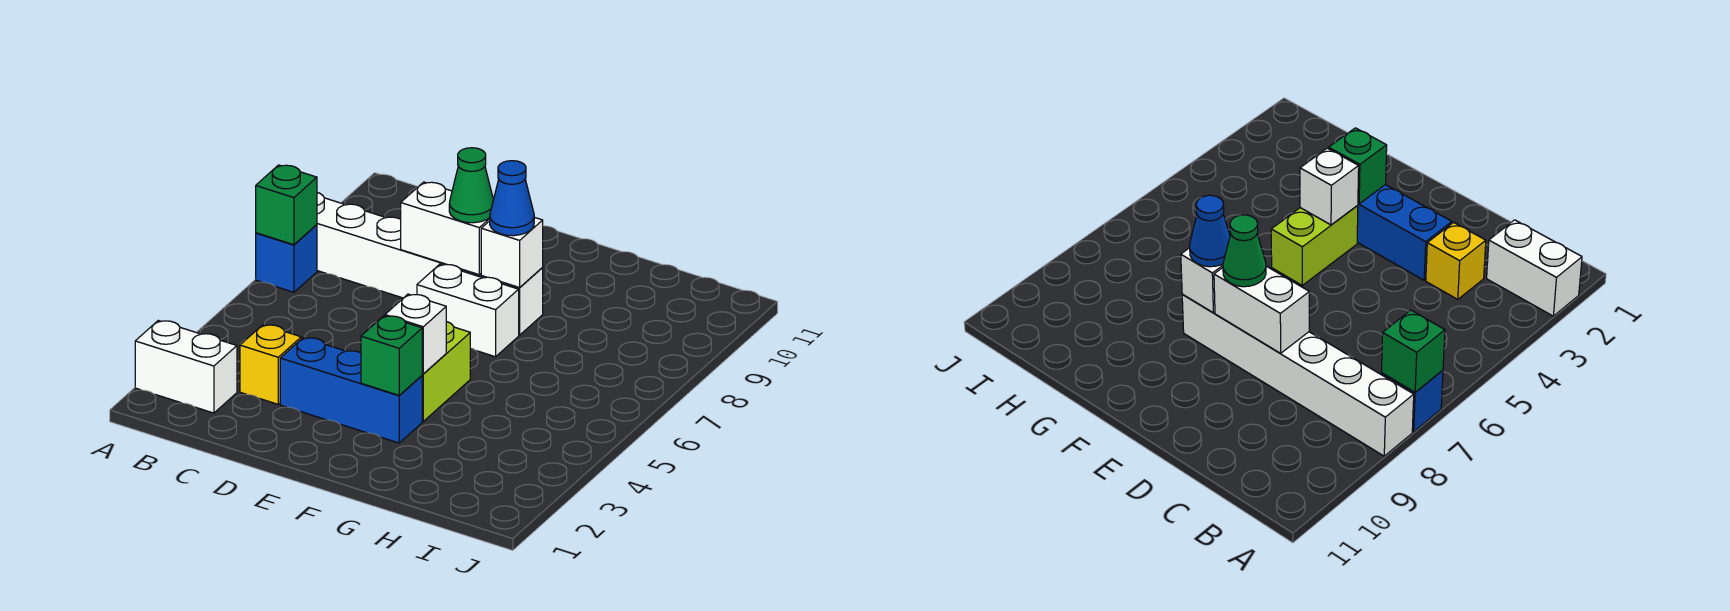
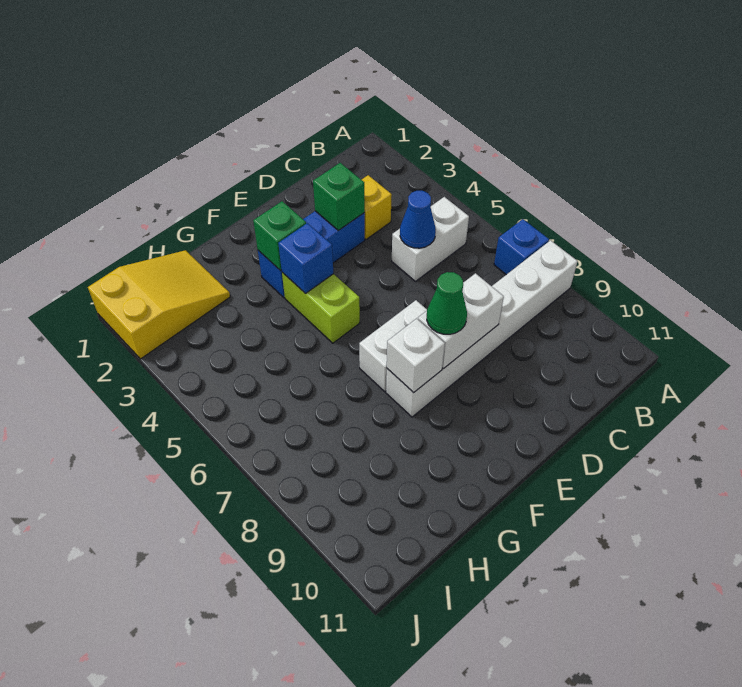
white brick A2:B2 level 1 -> white brick B5:C5 level 1
green brick A7 level 2 -> green brick D3 level 2
white brick F4 level 2 -> blue brick F4 level 2
blue cone F8 level 3 -> blue cone C5 level 2
none -> yellow slope H1:J2 level 1 top J

